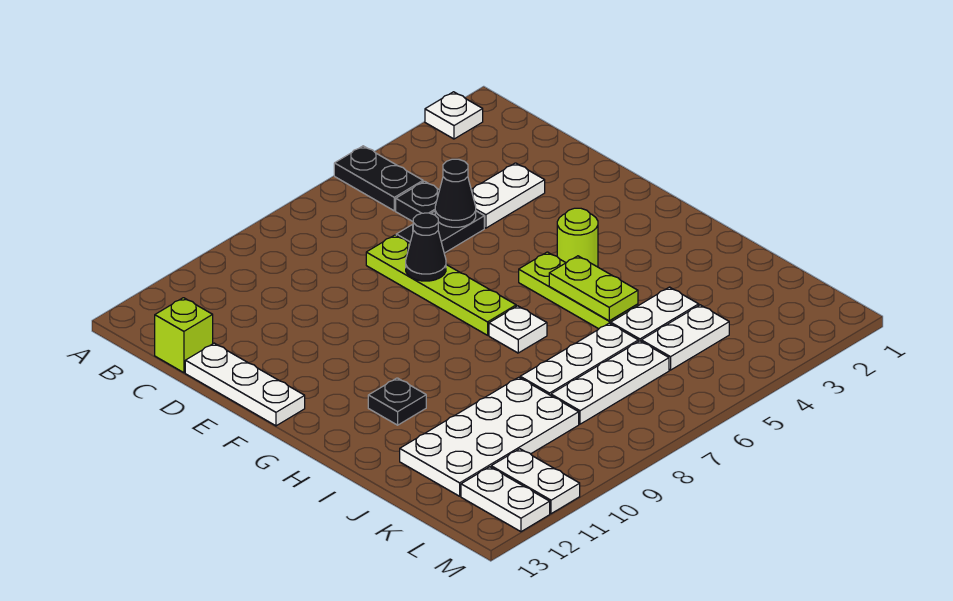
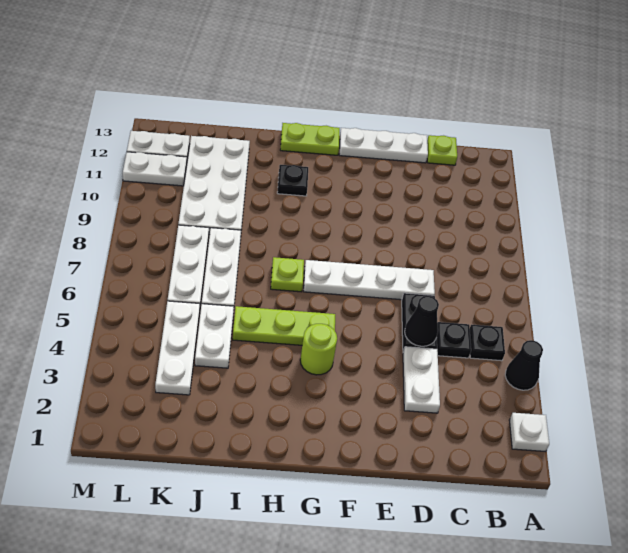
black plate A5:B5 level 1 -> black plate B5 level 1
lime brick C13 level 1 -> lime plate C13 level 1
lime plate D7:G7 level 1 -> white plate D7:G7 level 1
black cone E7 level 2 -> black cone A4 level 1
lime plate H5:I5 level 2 -> lime plate G13:H13 level 1
white plate H7 level 1 -> lime plate H7 level 1
white plate K4:K5 level 1 -> white plate K3:K5 level 1

